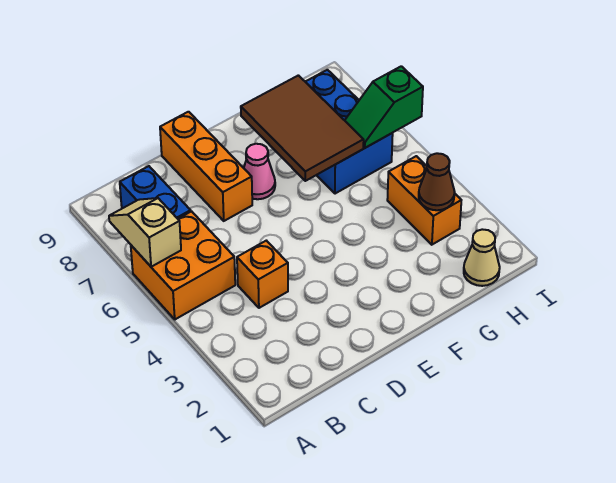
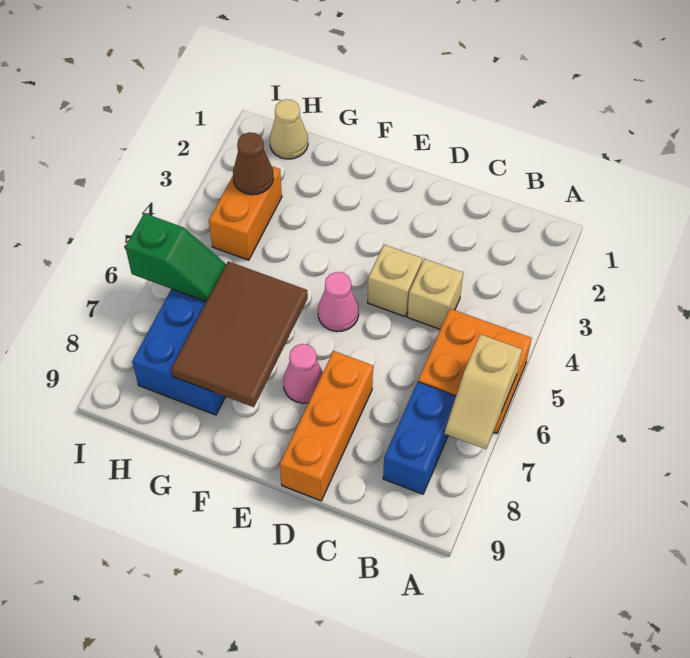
orange brick C4 level 1 -> tan brick C4 level 1
none -> tan brick D4 level 1
none -> pink cone E5 level 1

